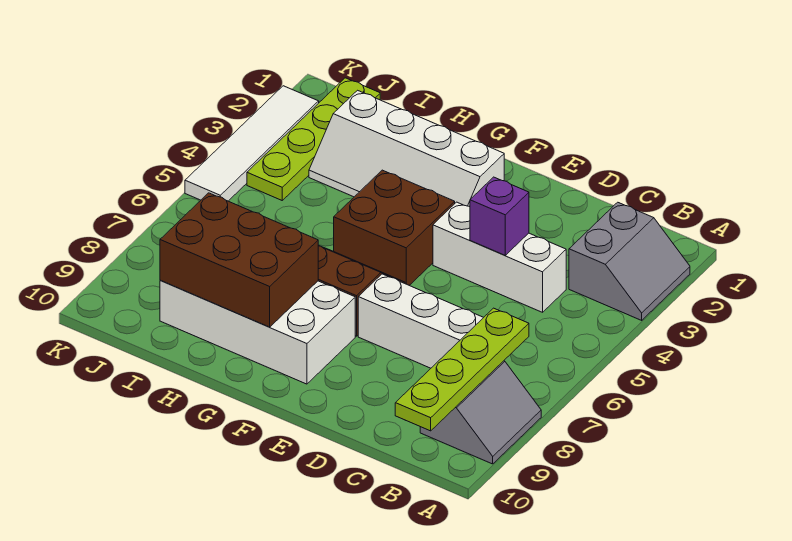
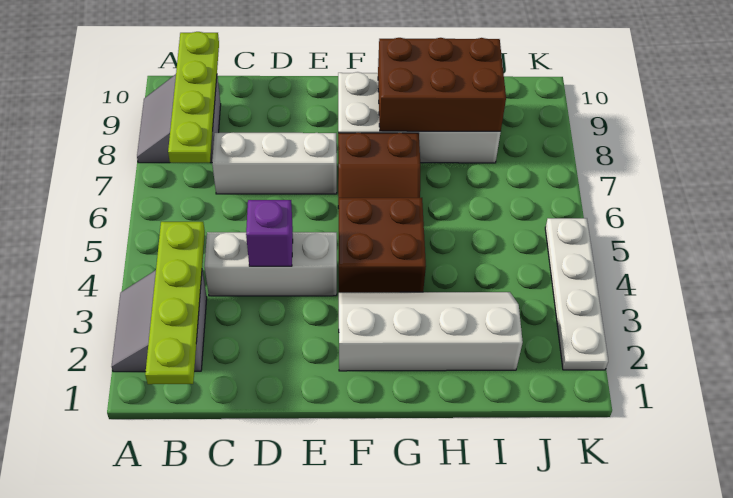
lime plate J1:J4 level 1 -> lime plate B1:B4 level 2
white tile K2:K5 level 1 -> white plate K2:K5 level 1

